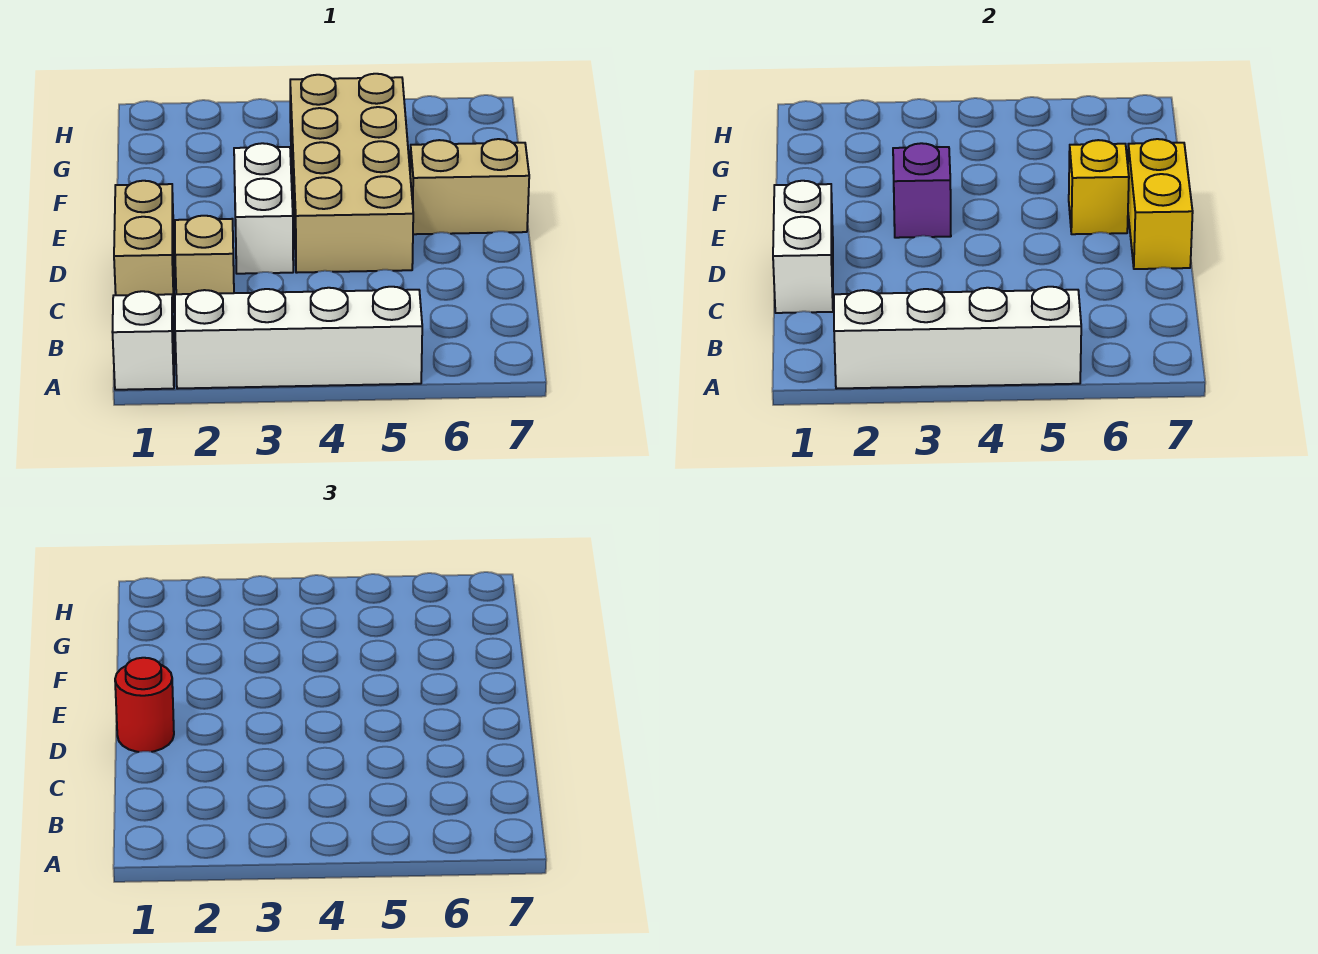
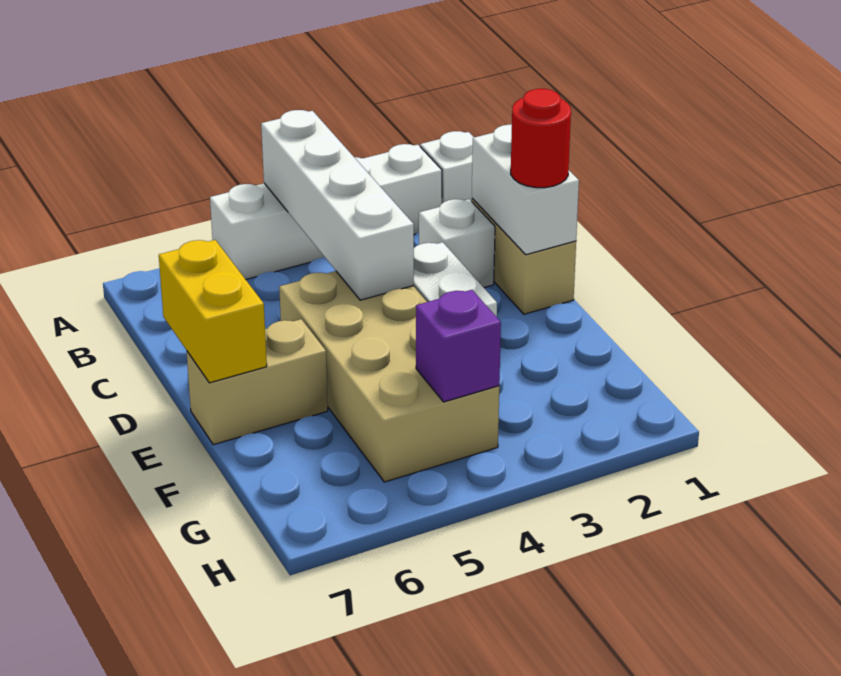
white brick A2:A5 level 2 -> white brick A4:D4 level 2
tan brick C2 level 1 -> white brick C2 level 1
purple brick E3 level 2 -> purple brick G4 level 2
yellow brick E6 level 2 -> none

